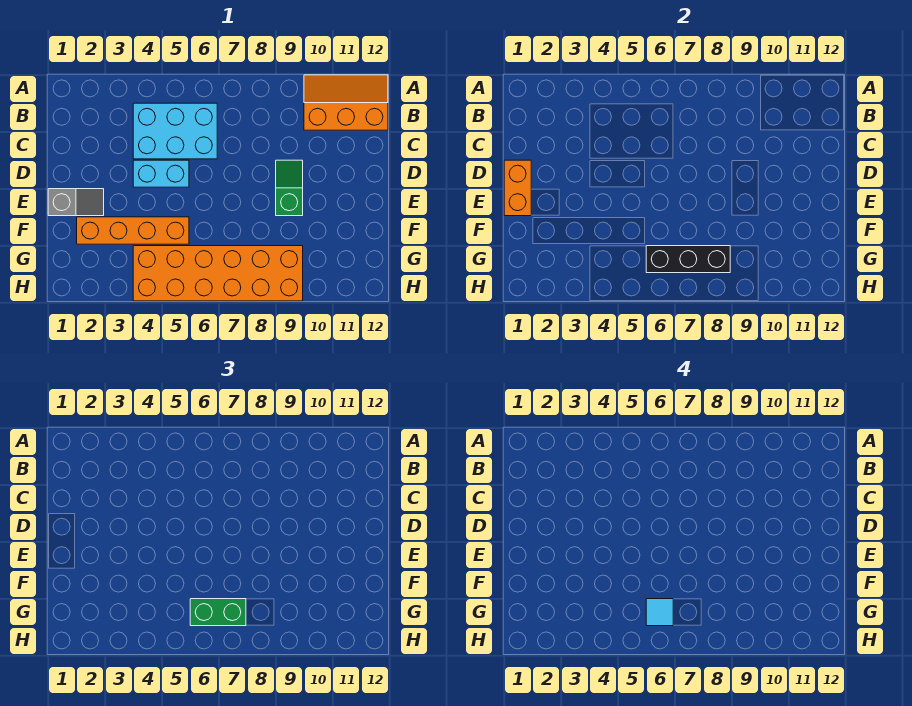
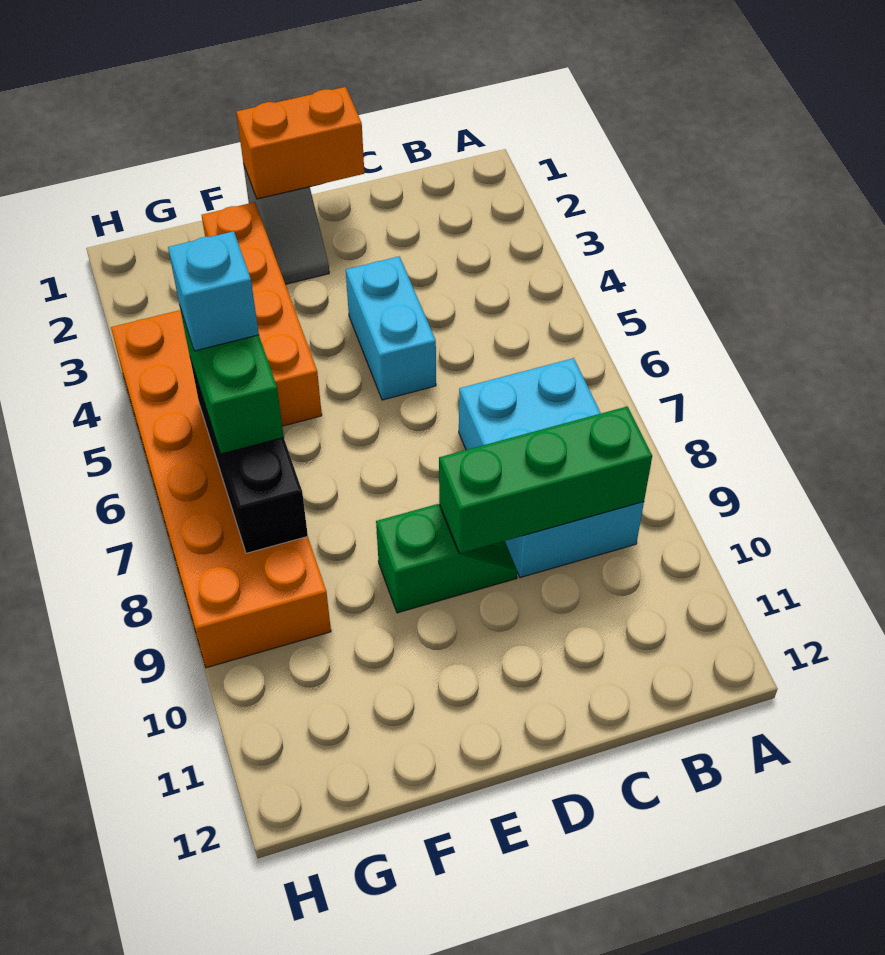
orange slope A10:B12 level 1 top B -> none
cyan brick B4:C6 level 1 -> cyan brick B7:C9 level 1
none -> green brick B9:D9 level 2
cyan tile G6 level 4 -> cyan brick G6 level 4

